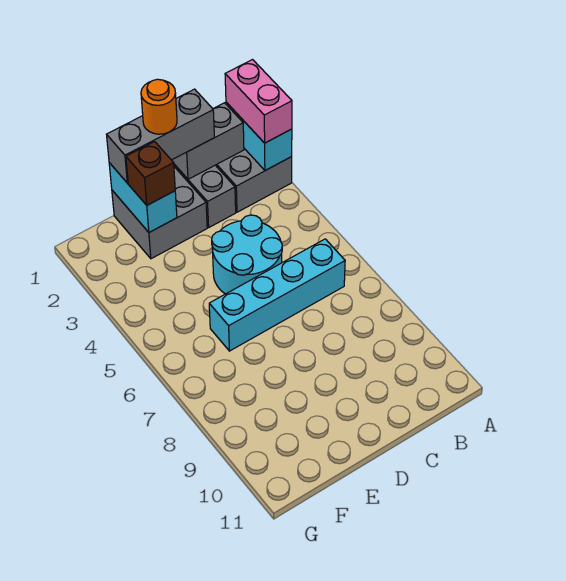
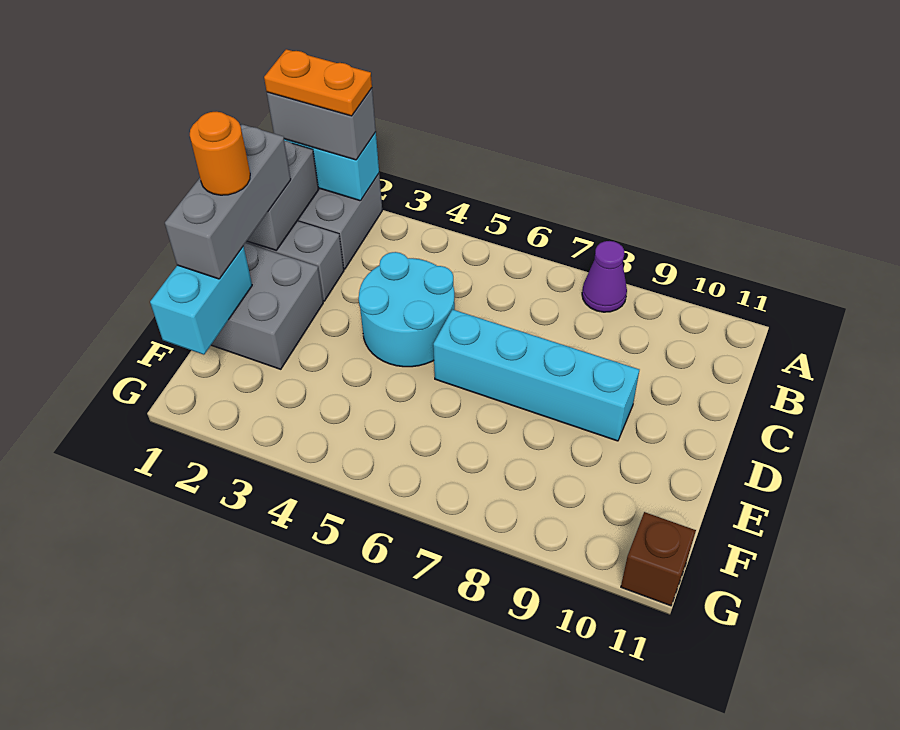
pink brick A1:A2 level 3 -> grey brick A1:A2 level 3
none -> orange plate A1:A2 level 4
none -> purple cone A8 level 1
cyan brick B6:E6 level 1 -> cyan brick D6:D9 level 1
cyan brick E1:E2 level 2 -> cyan brick E1:F1 level 2
brown brick E2 level 3 -> brown brick G11 level 1

